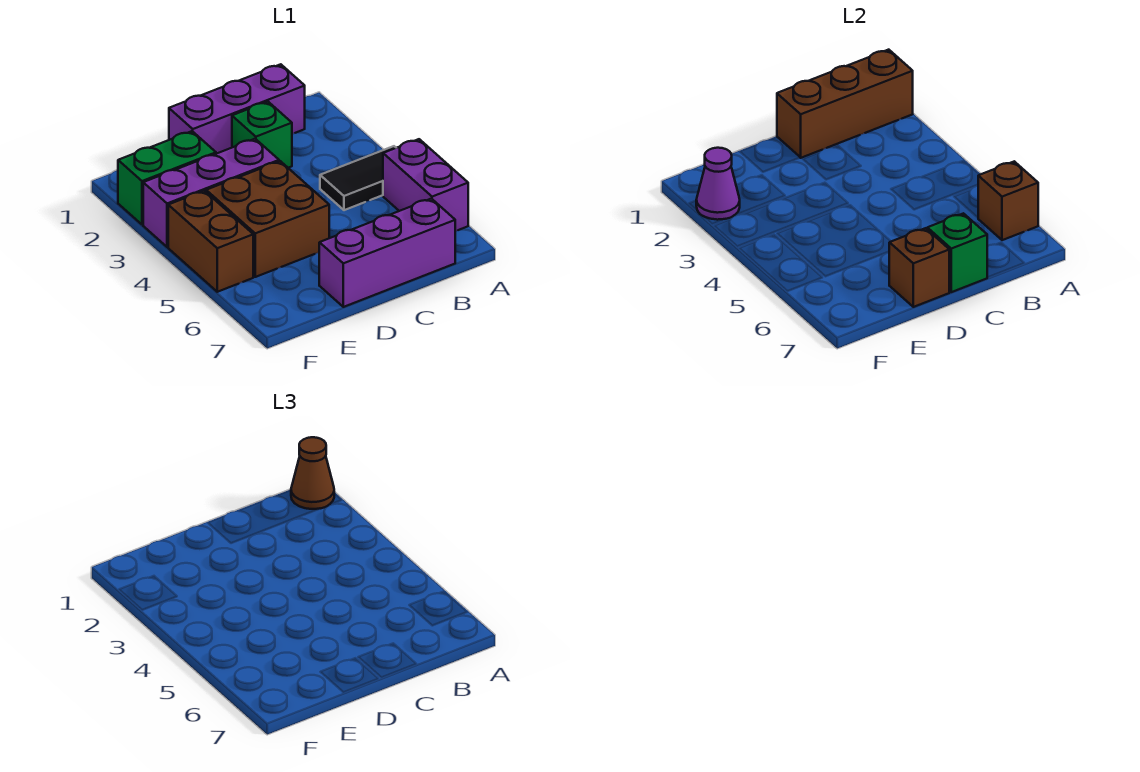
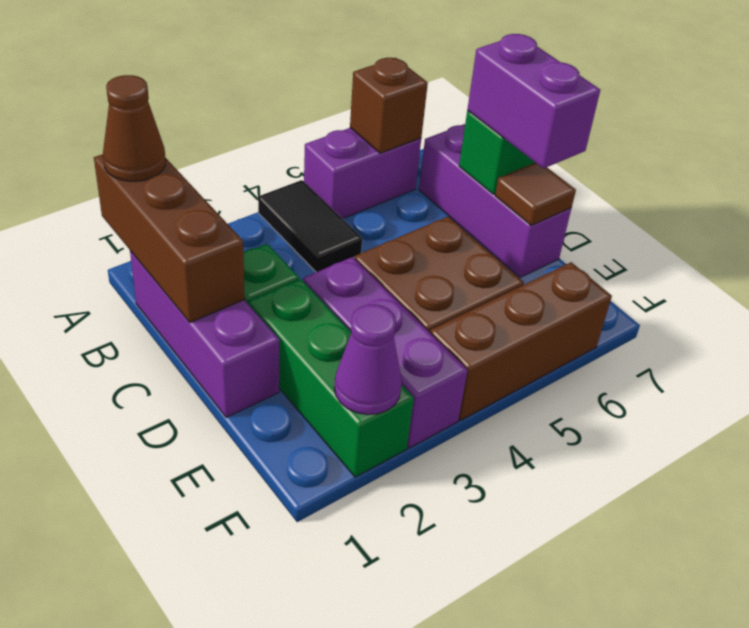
none -> purple brick C7:D7 level 3
brown brick D7 level 2 -> brown tile D7 level 2
green brick E2:F2 level 1 -> green brick D2:F2 level 1
brown brick F4:F5 level 1 -> brown brick F4:F6 level 1

